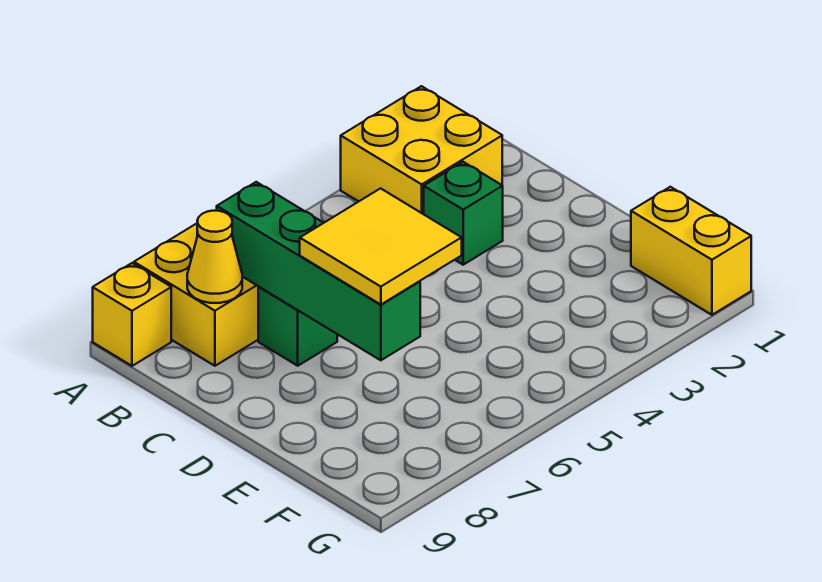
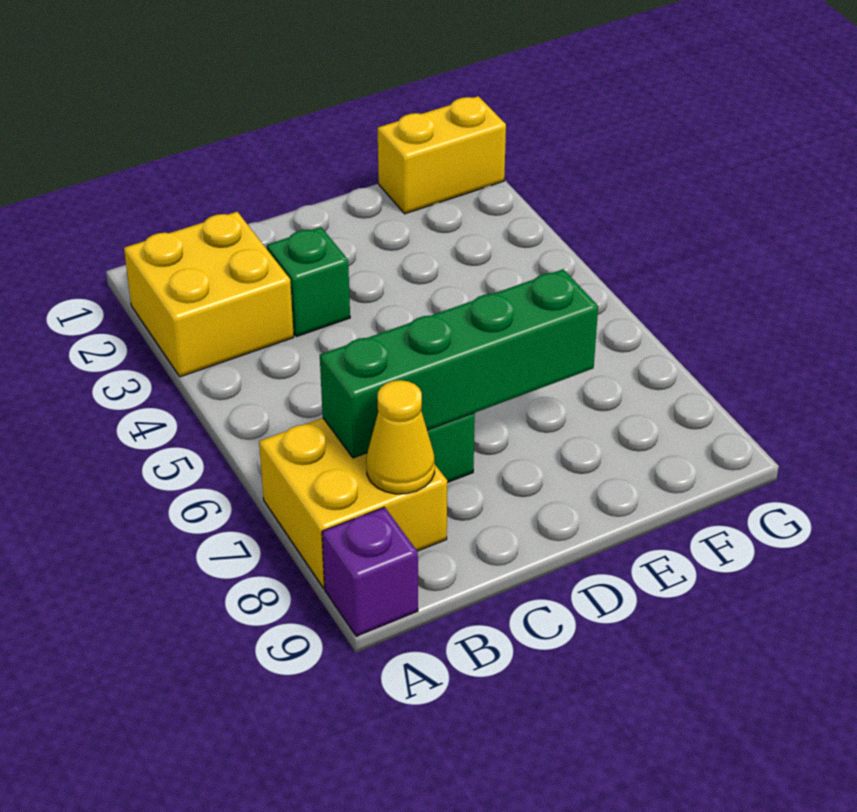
yellow brick A9 level 1 -> purple brick A9 level 1
yellow tile D6:E7 level 3 -> none

